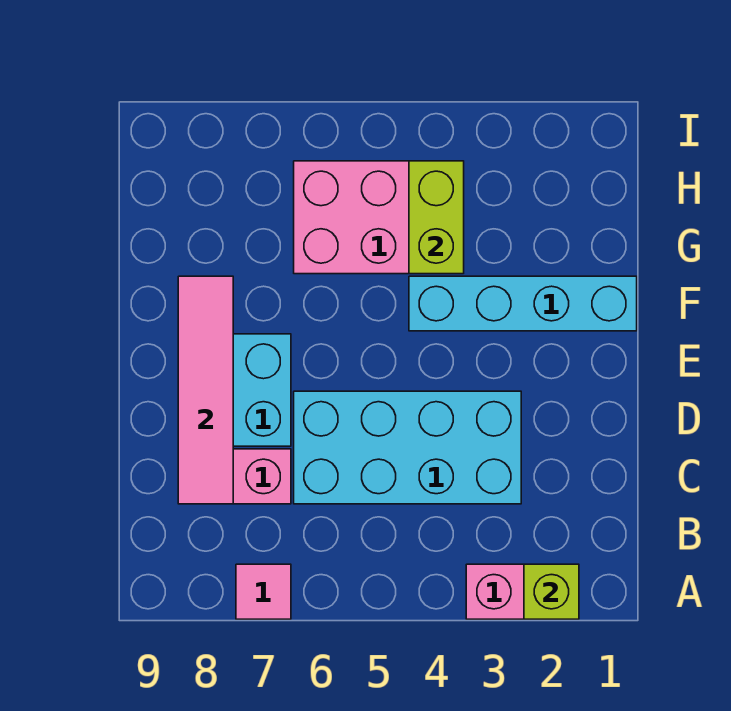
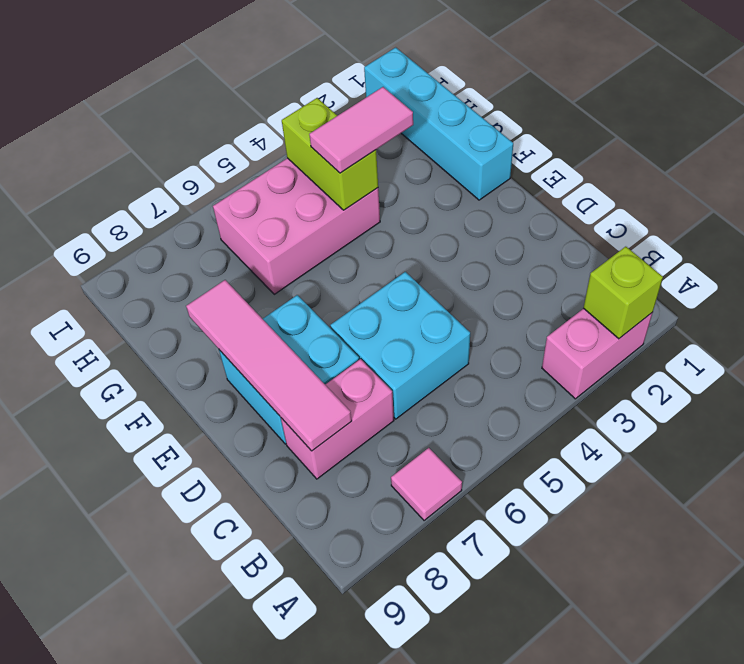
cyan brick C3:D6 level 1 -> cyan brick C5:D6 level 1
cyan brick F1:F4 level 1 -> cyan brick F1:I1 level 1
none -> pink tile G3:G4 level 3

